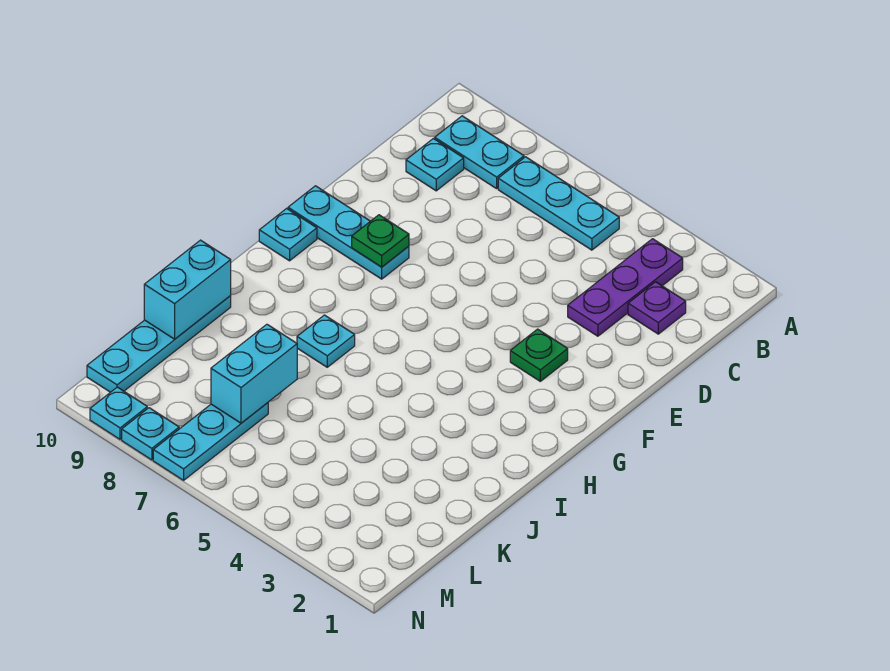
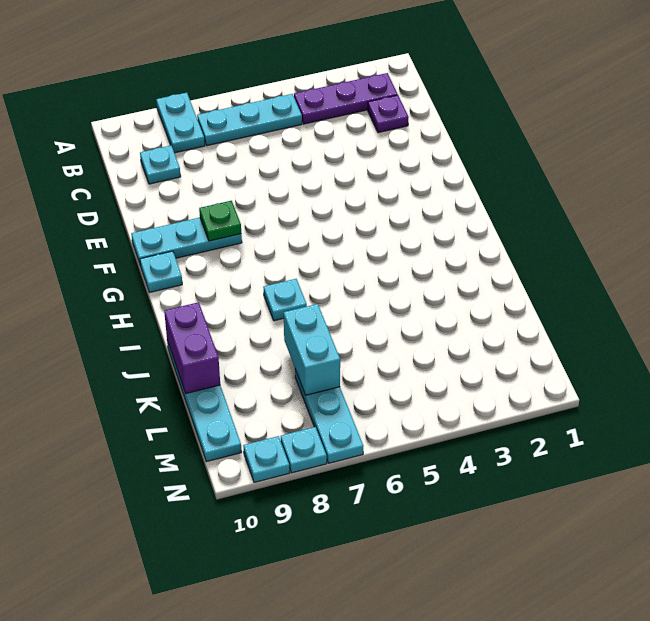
purple plate B3:D3 level 1 -> purple plate B2:B4 level 1
cyan plate B8:B9 level 1 -> cyan plate A8:B8 level 1
green plate F3 level 1 -> none
cyan brick J10:K10 level 2 -> purple brick J10:K10 level 2

